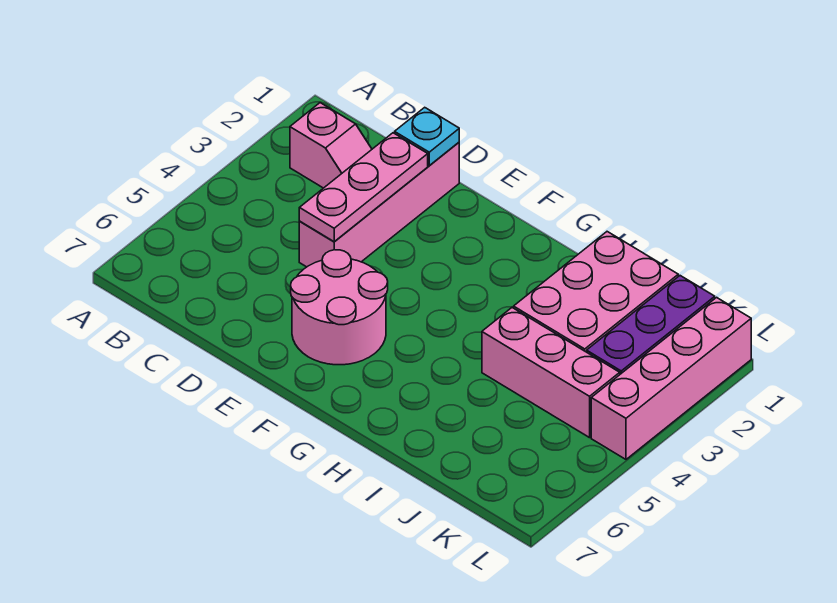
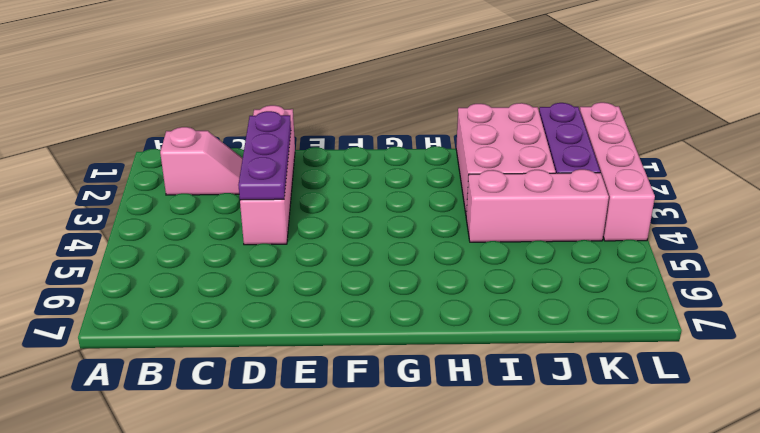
cyan plate D1 level 2 -> none
pink plate D2:D4 level 2 -> purple plate D2:D4 level 2
pink round brick E5:F6 level 1 -> none

